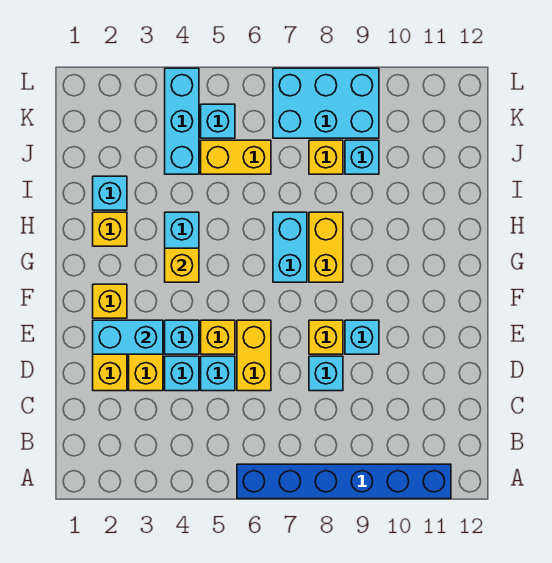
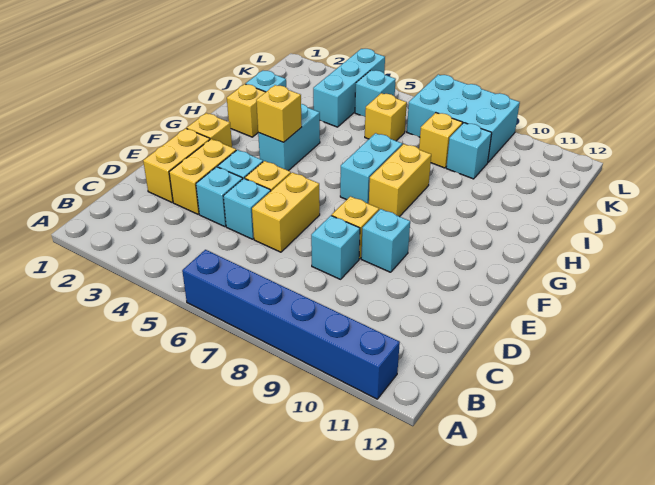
cyan brick E2:E3 level 2 -> none
yellow brick J5:J6 level 1 -> yellow brick J6 level 1

